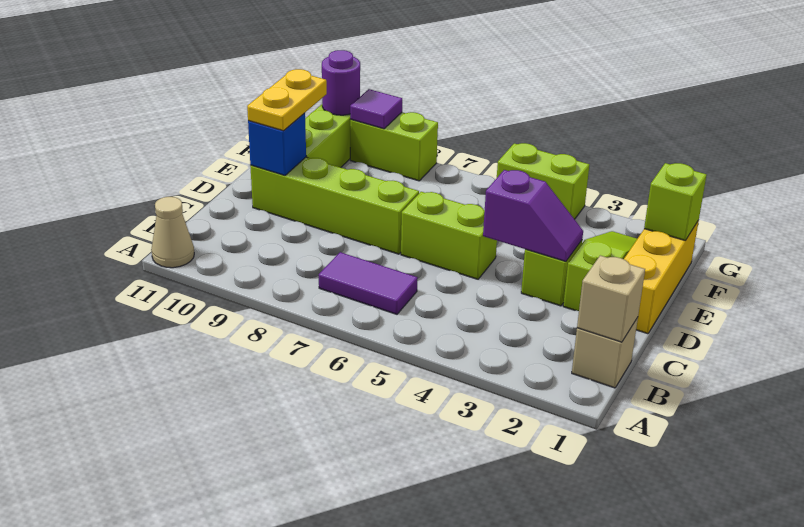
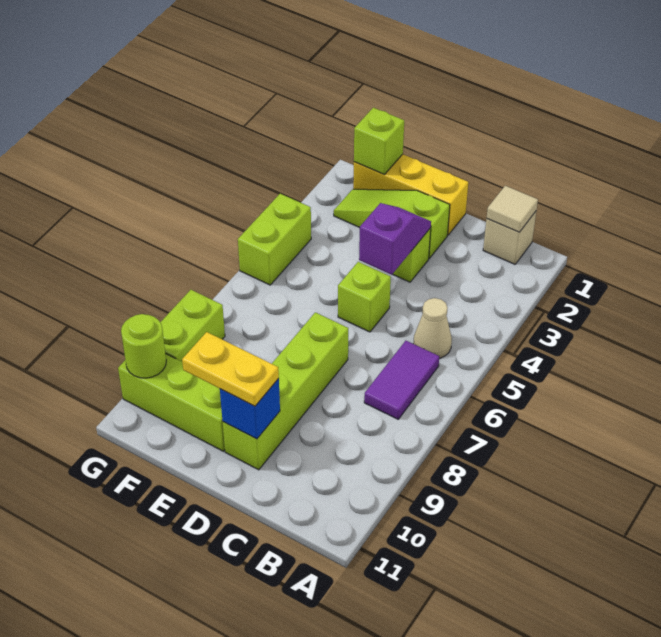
tan cone A11 level 1 -> tan cone B5 level 1
tan brick B1 level 2 -> tan tile B1 level 2
lime brick D5:D6 level 1 -> lime brick D5 level 1
purple tile G9 level 2 -> none
purple round brick G10 level 2 -> lime round brick G10 level 2

